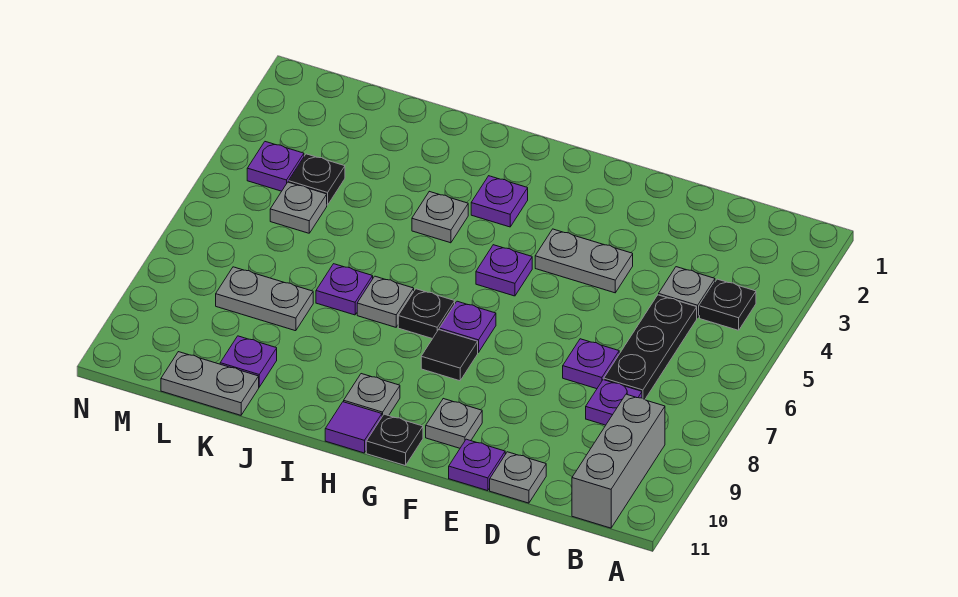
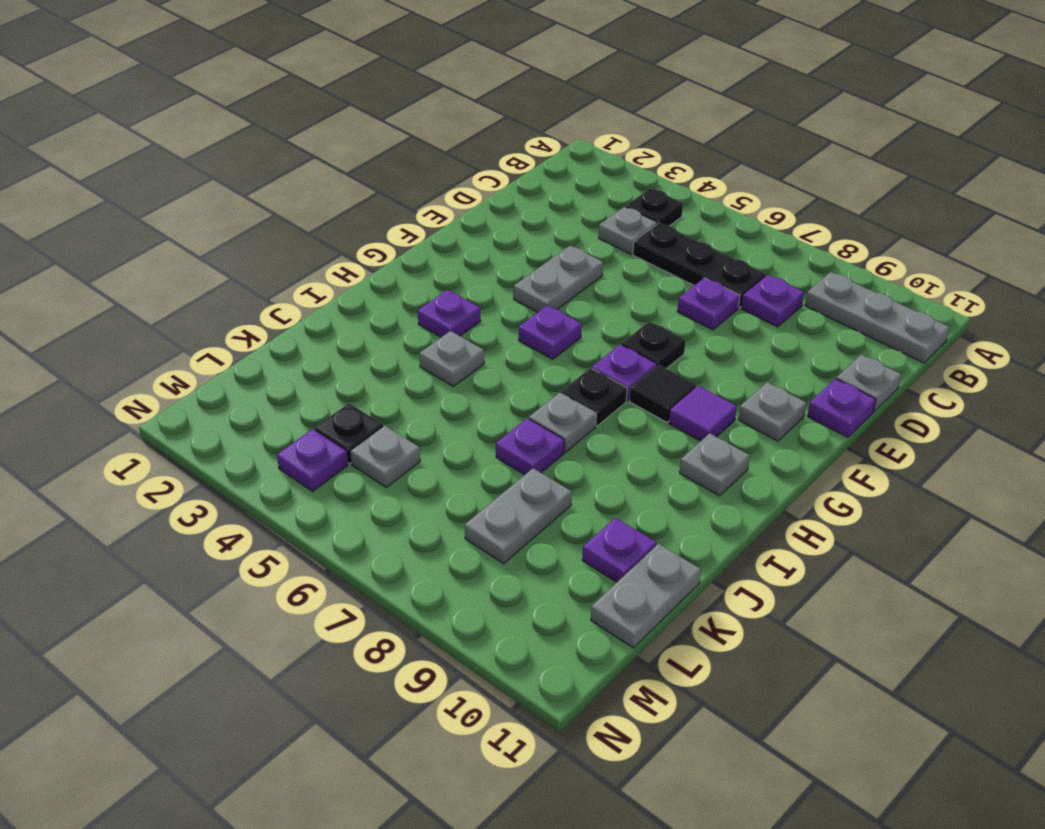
grey brick B9:B11 level 1 -> grey plate B9:B11 level 1
black plate G11 level 1 -> black plate F7 level 1
purple tile H11 level 1 -> purple tile G9 level 1

